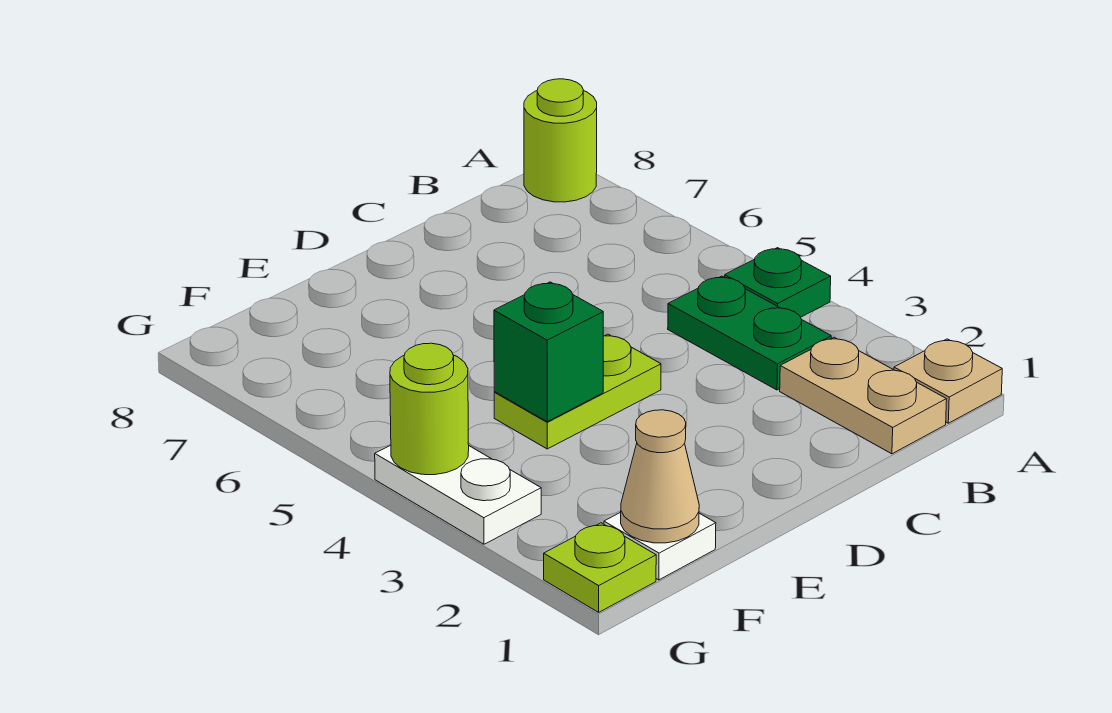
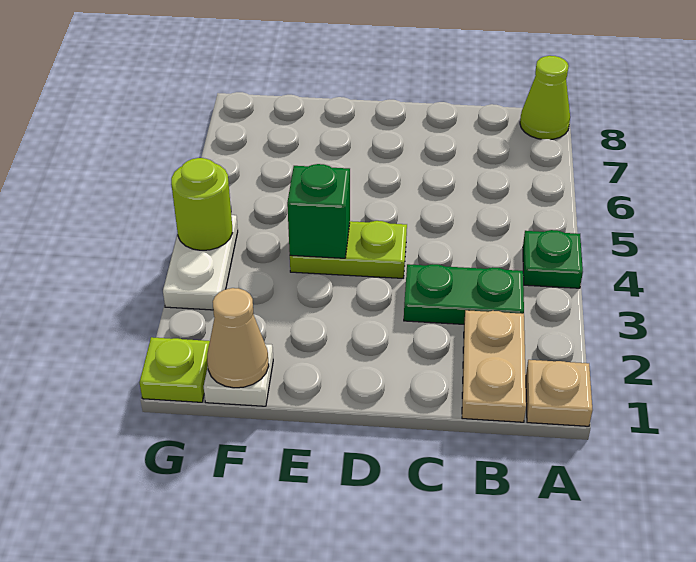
lime round brick A8 level 1 -> lime cone A8 level 1
green plate B3:B4 level 1 -> green plate B3:C3 level 1

